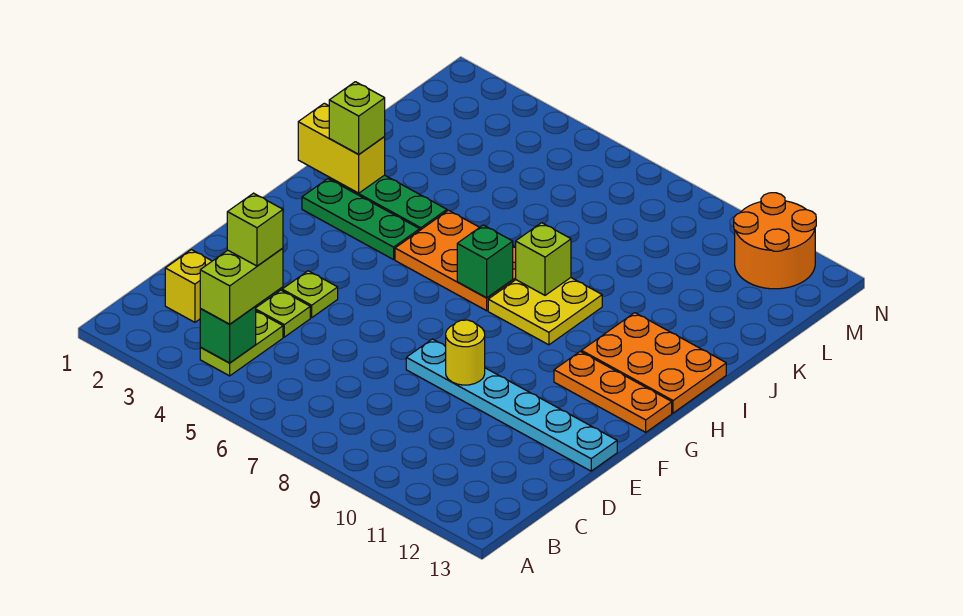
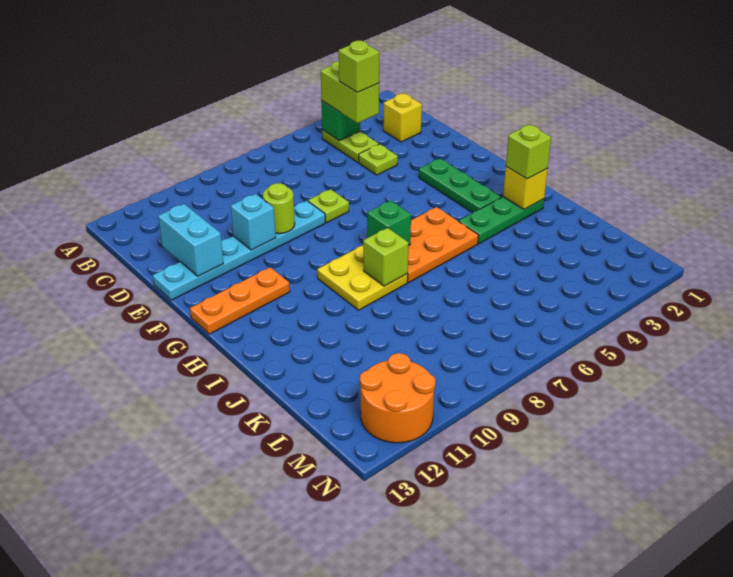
none -> cyan brick D12:E12 level 2
lime plate E4 level 1 -> lime plate E7 level 1
yellow round brick E9 level 2 -> lime round brick E9 level 2
none -> cyan brick E10 level 2
green plate H2:H4 level 1 -> green plate F3:H3 level 1
orange plate H11:I13 level 1 -> none
yellow brick I1:I2 level 2 -> yellow brick I2 level 2

